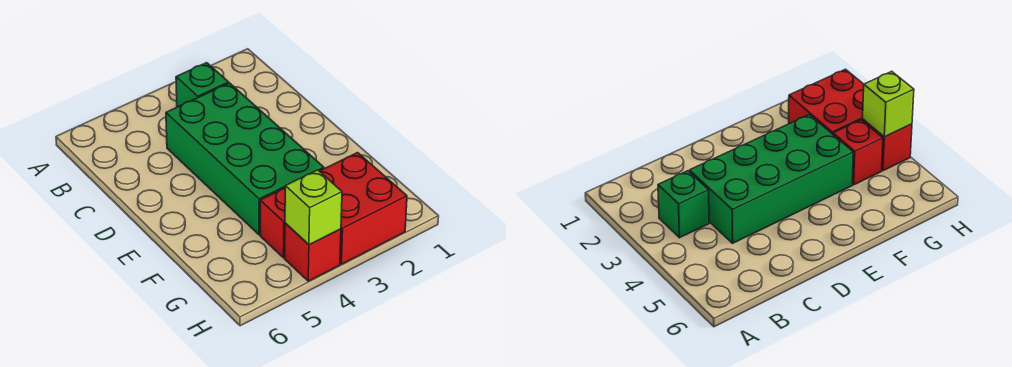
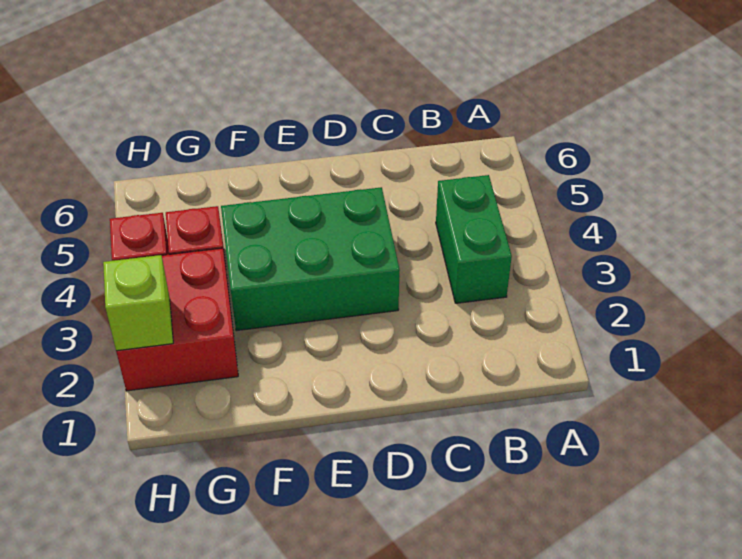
green brick B3 level 1 -> green brick B3:B4 level 1
green brick C3:F4 level 1 -> green brick D3:F4 level 1
lime brick H4 level 2 -> lime brick H2 level 2

